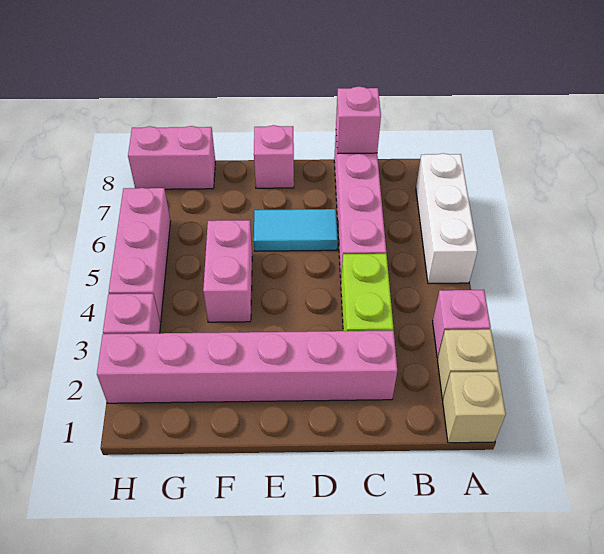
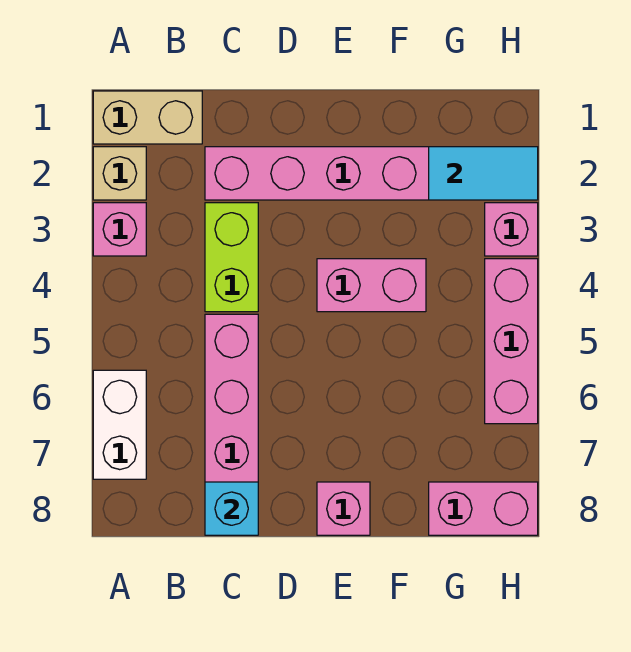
tan brick A1 level 1 -> tan brick A1:B1 level 1
white brick A5:A7 level 1 -> white brick A6:A7 level 1
pink brick C8 level 2 -> cyan brick C8 level 2
cyan tile D6:E6 level 1 -> cyan tile G2:H2 level 2
pink brick F4:F5 level 1 -> pink brick E4:F4 level 1

